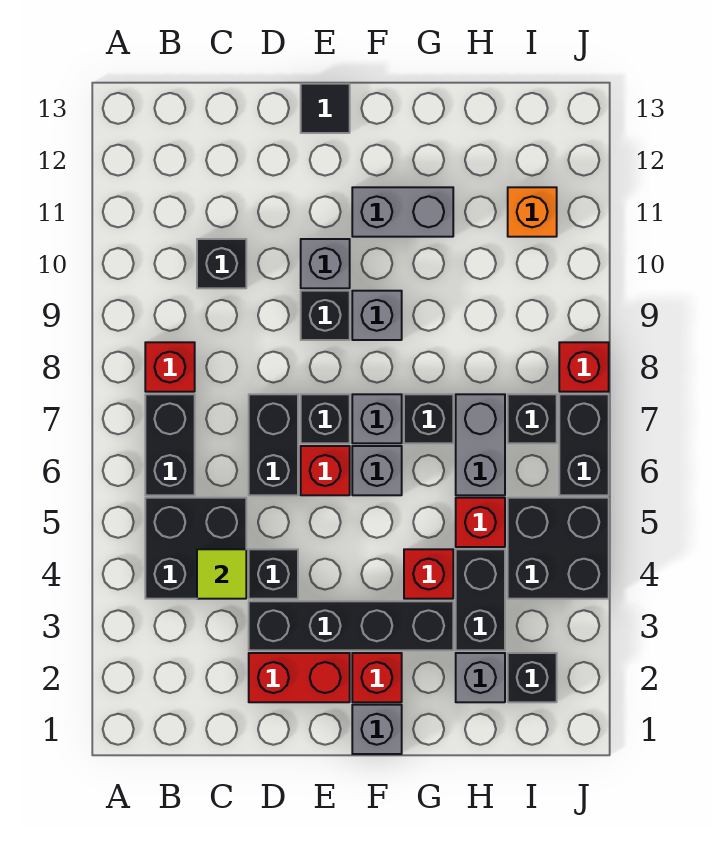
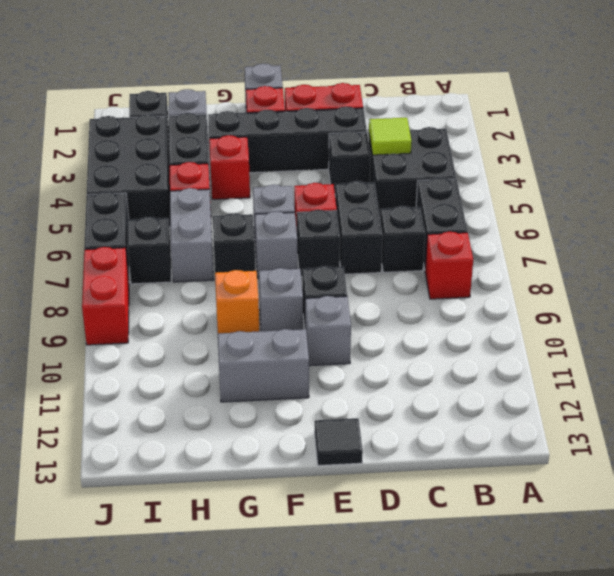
black brick C10 level 1 -> black brick C7 level 1
black brick I4:J5 level 1 -> black brick I3:J5 level 1
orange brick I11 level 1 -> orange brick G9 level 1
red brick J8 level 1 -> red brick J8:J9 level 1

